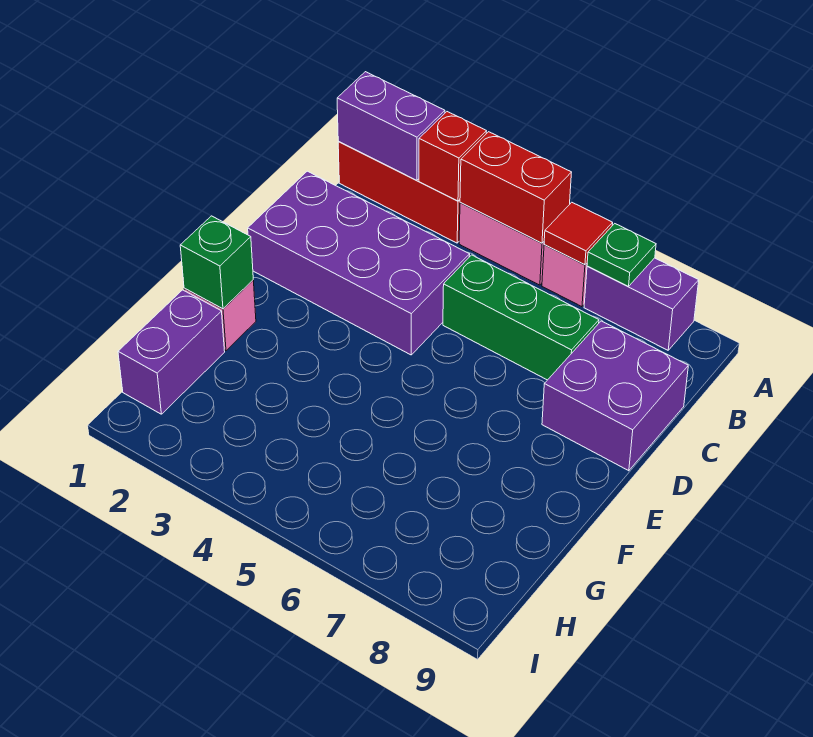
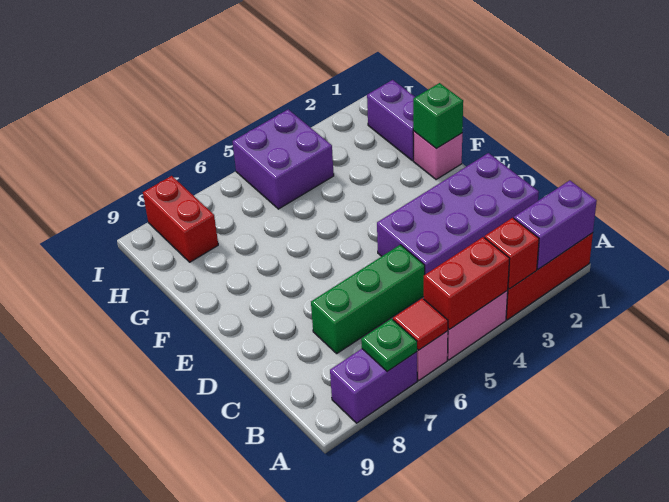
purple brick C8:D9 level 1 -> purple brick H4:I5 level 1
none -> red brick H8:I8 level 1

